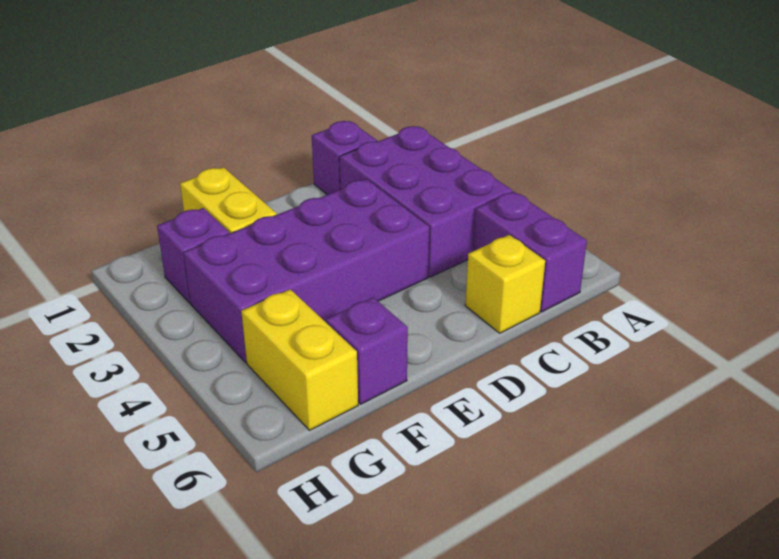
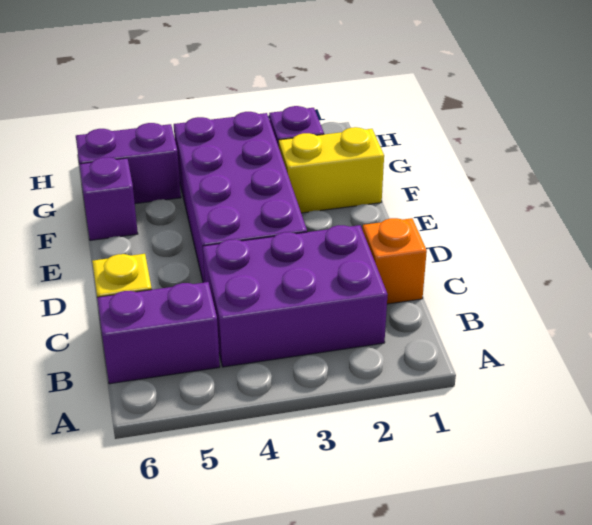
purple brick C1 level 1 -> orange brick C1 level 1
yellow brick G5:G6 level 1 -> purple brick G5:G6 level 1

